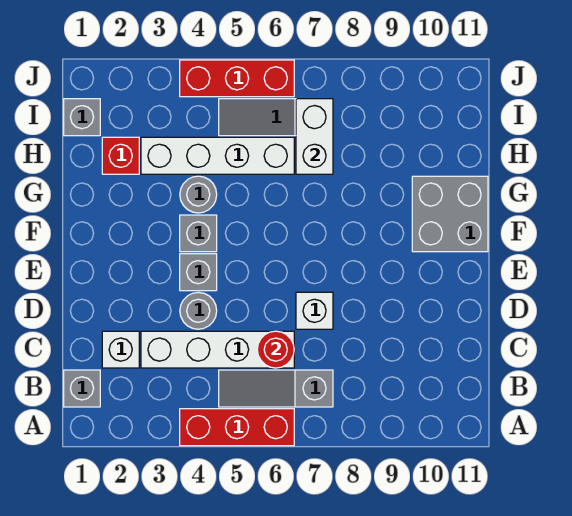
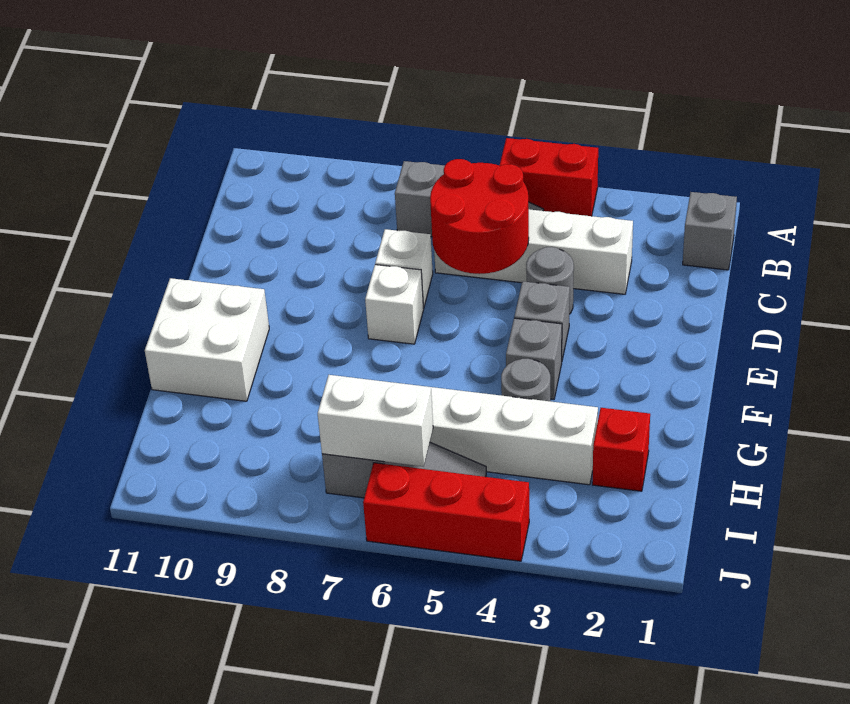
red brick A4:A6 level 1 -> red brick A4:A5 level 1
white brick C2 level 1 -> white brick E7 level 1
red round brick C6 level 2 -> red round brick C5:D6 level 2
grey brick F10:G11 level 1 -> white brick F10:G11 level 1
white brick H7:I7 level 2 -> white brick I6:I7 level 2
grey brick I1 level 1 -> none

